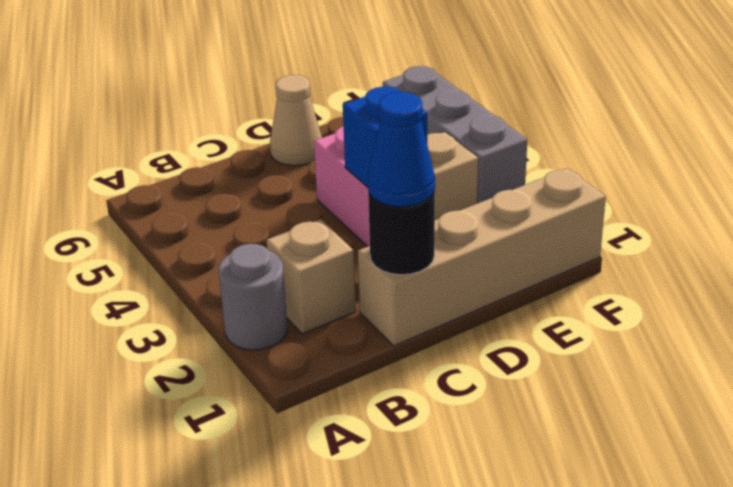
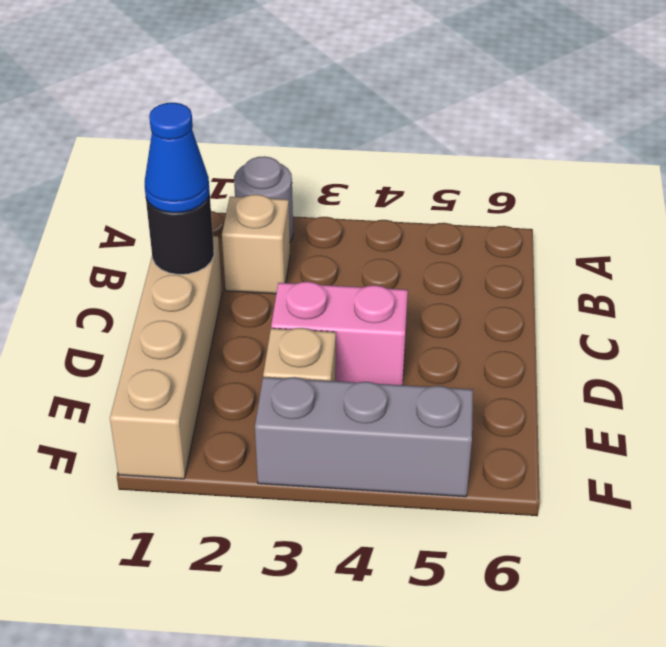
blue brick D3 level 2 -> none
tan cone D6 level 1 -> none

